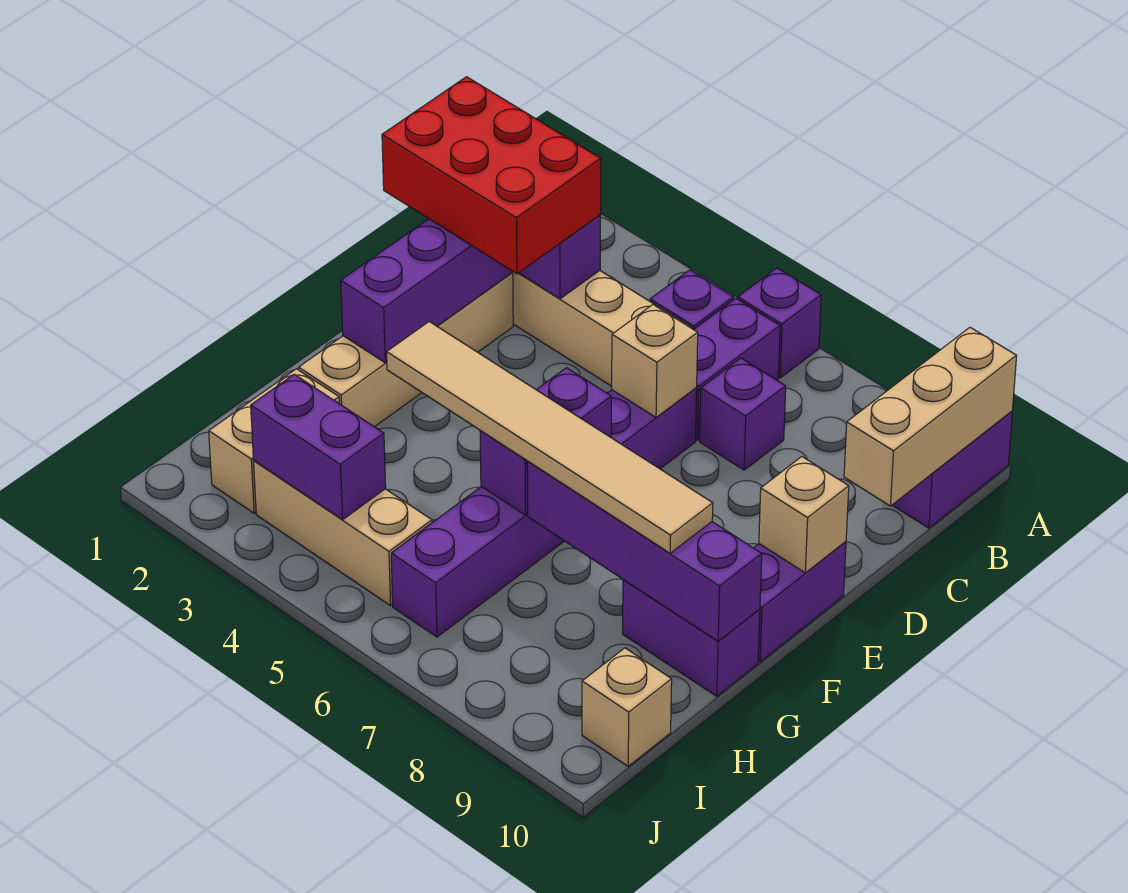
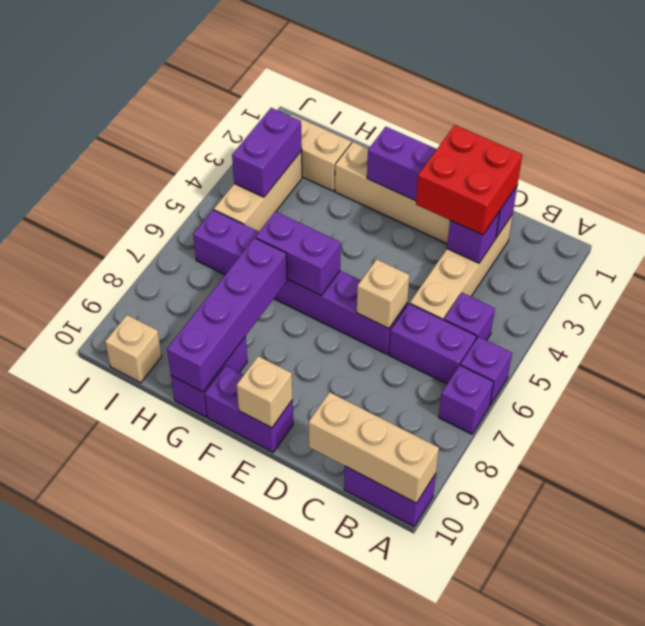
red brick C1:D3 level 3 -> red brick C2:D3 level 3
purple brick C7 level 1 -> purple brick A7 level 1
tan tile G4:G9 level 3 -> none

